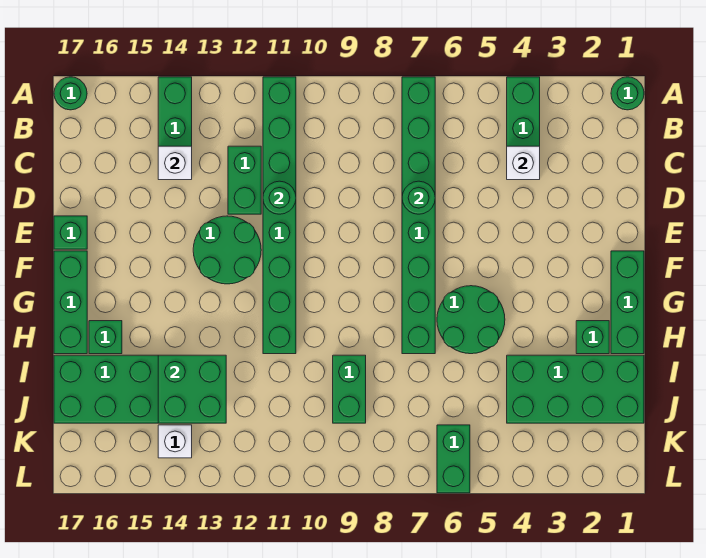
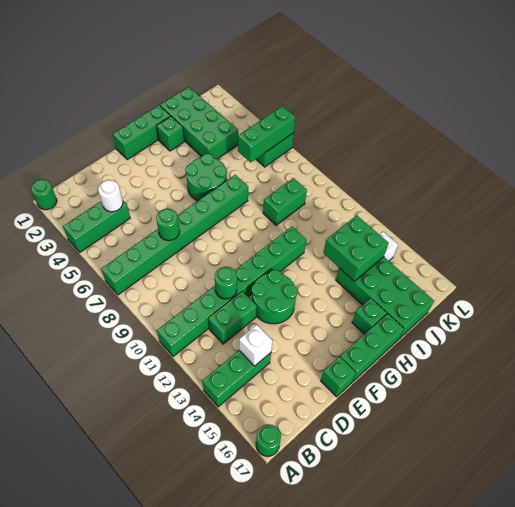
white brick C4 level 2 -> white round brick C4 level 2
none -> green brick J6:L6 level 2

